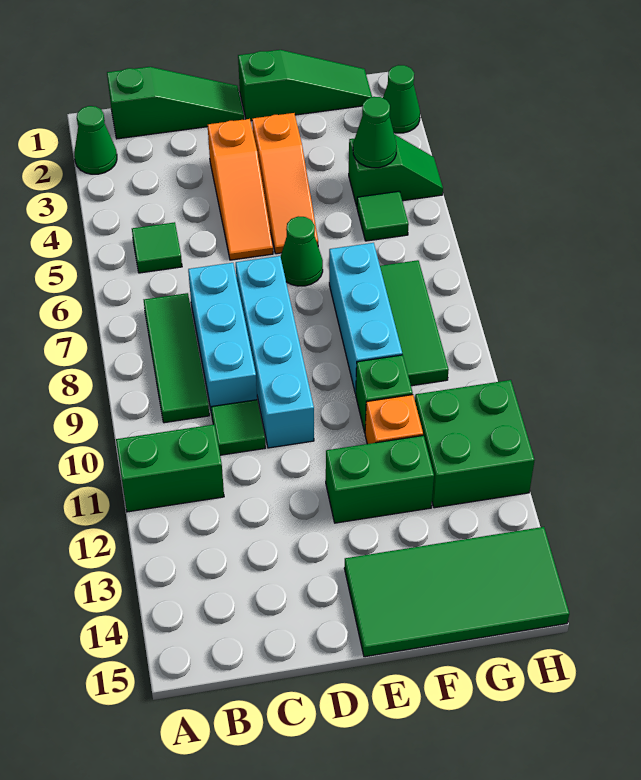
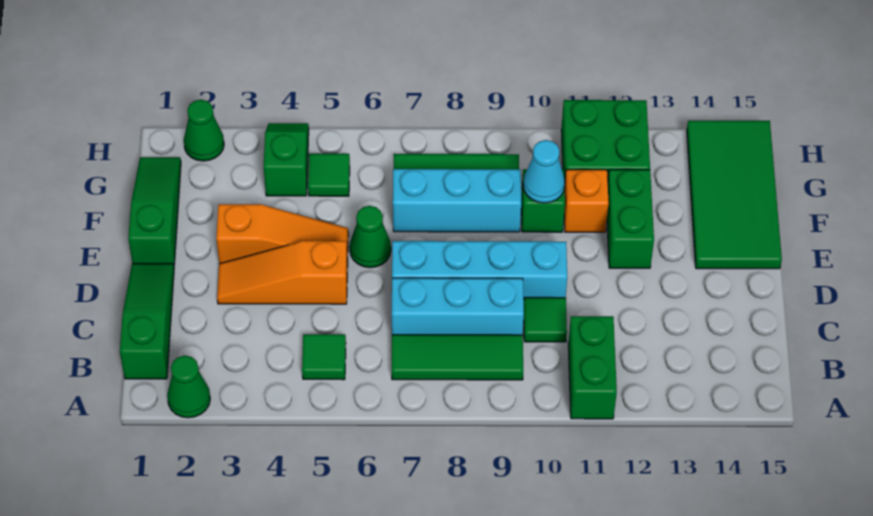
orange slope D3:D5 level 1 top 3 -> orange slope D3:D5 level 1 top 5
none -> cyan cone F10 level 2
green cone G4 level 2 -> none

